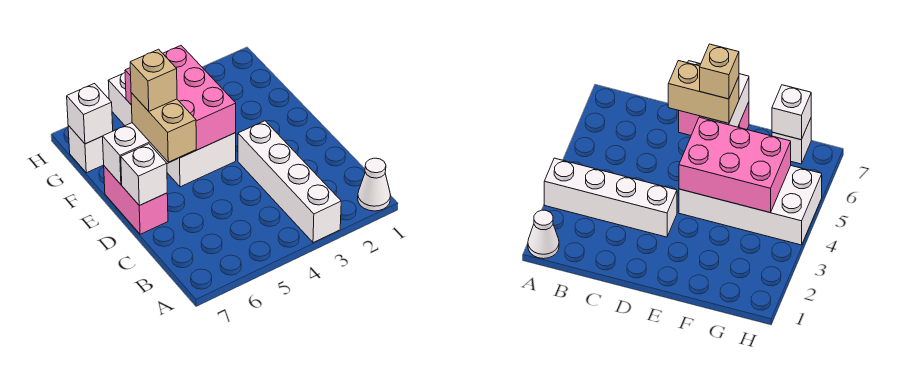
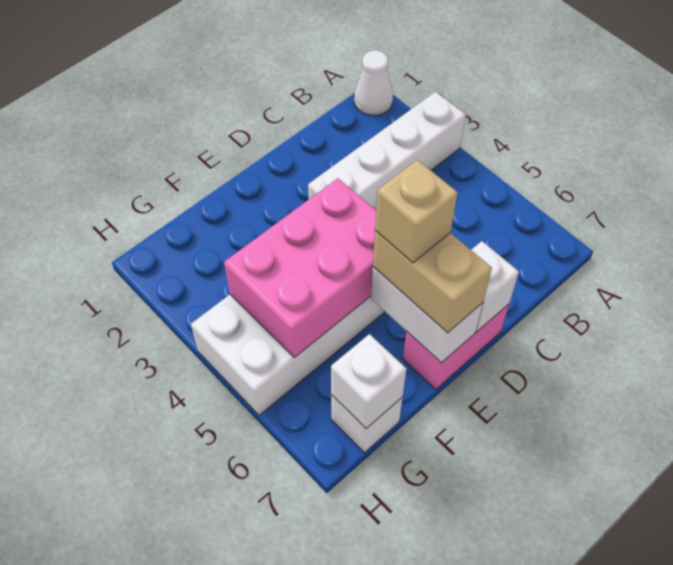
tan brick D6:E6 level 3 -> tan brick E6:E7 level 3

